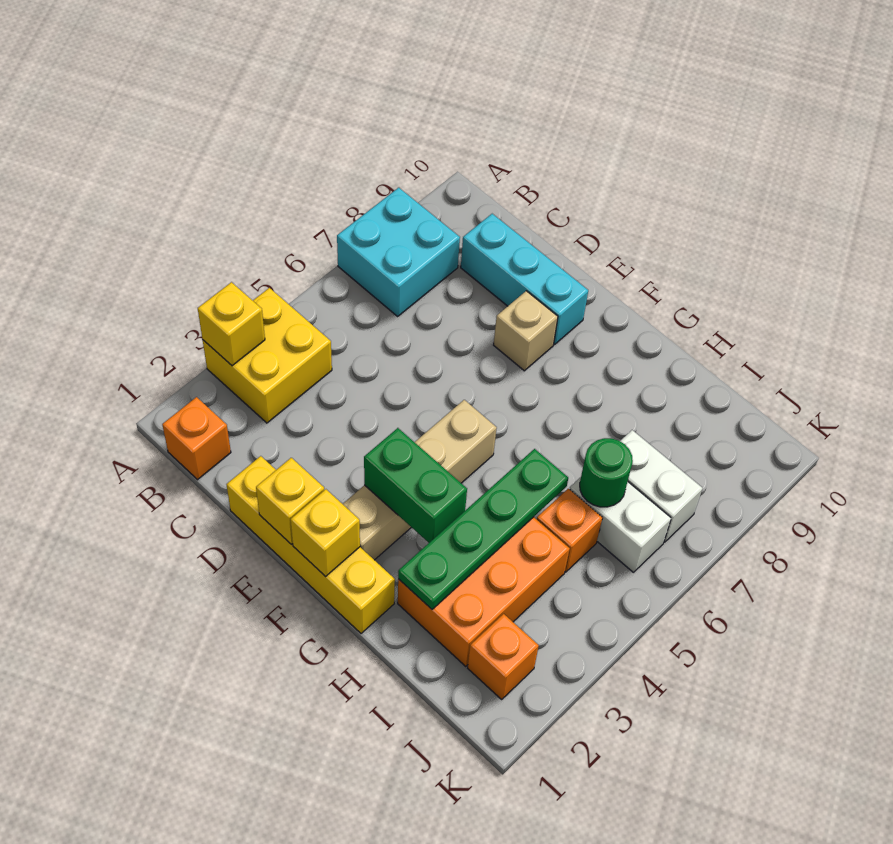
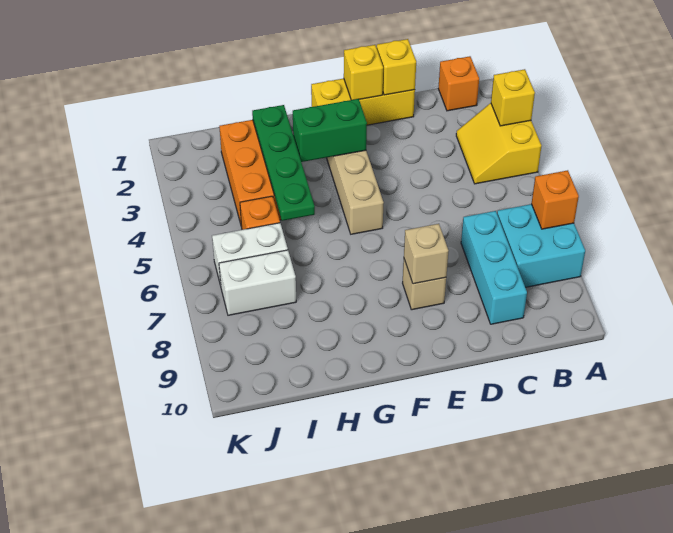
yellow brick A3:B4 level 1 -> yellow slope A3:B4 level 1 top A
cyan brick C9:E9 level 1 -> cyan brick C7:C9 level 1
yellow brick D1:G1 level 1 -> yellow brick D1:F1 level 1
none -> tan brick E8 level 2
yellow brick F1 level 2 -> yellow brick D1 level 2
green round brick I6 level 2 -> none
orange brick J2 level 1 -> orange brick A7 level 2

